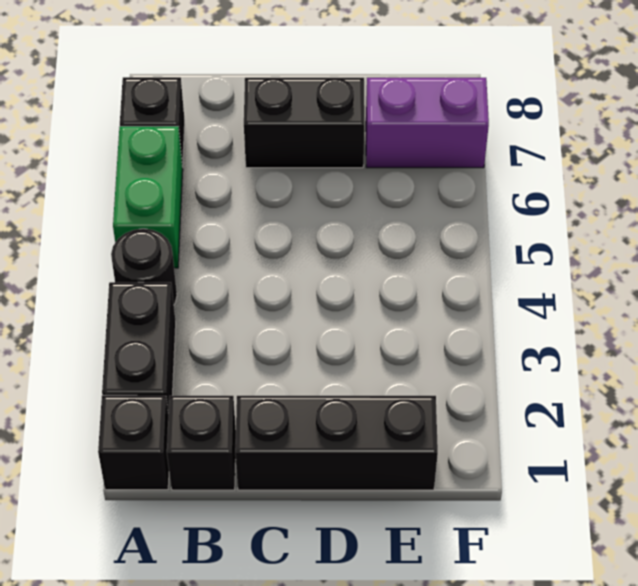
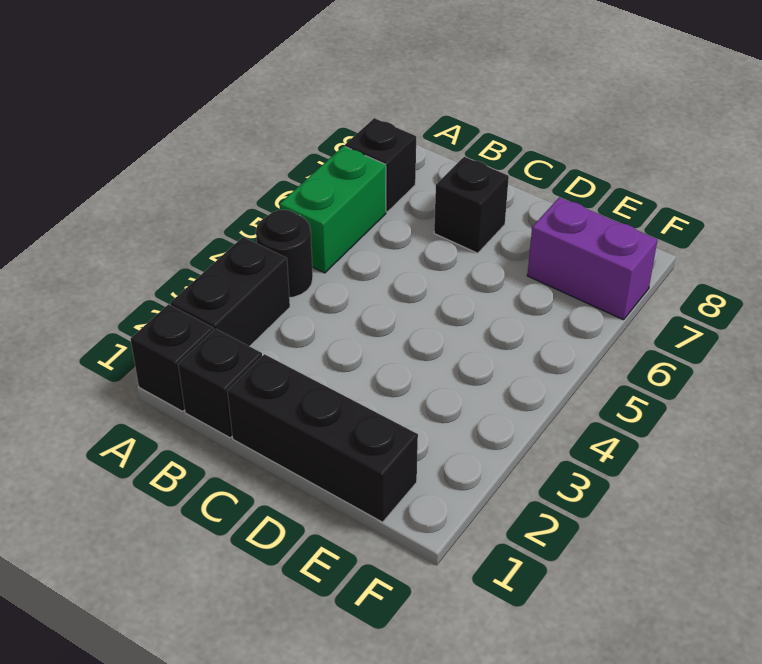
black brick C7:D7 level 1 -> black brick C7 level 1

